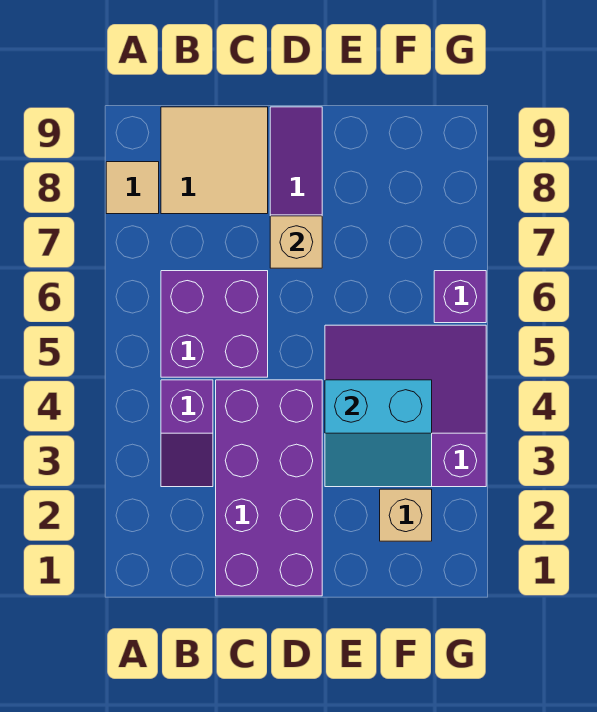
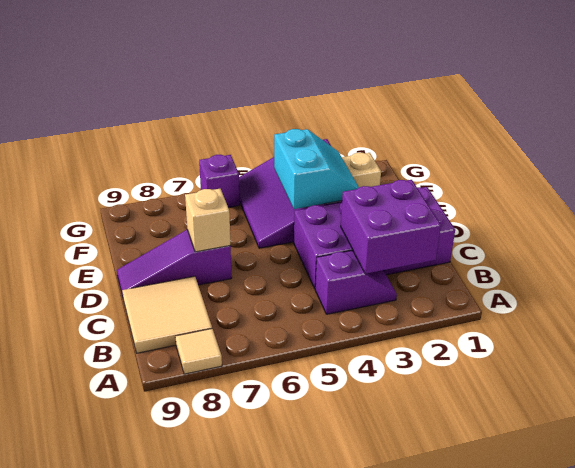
purple brick B5:C6 level 1 -> purple brick B2:C3 level 2

